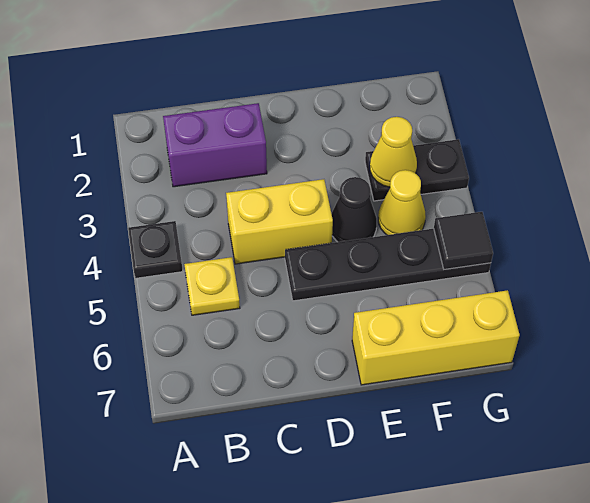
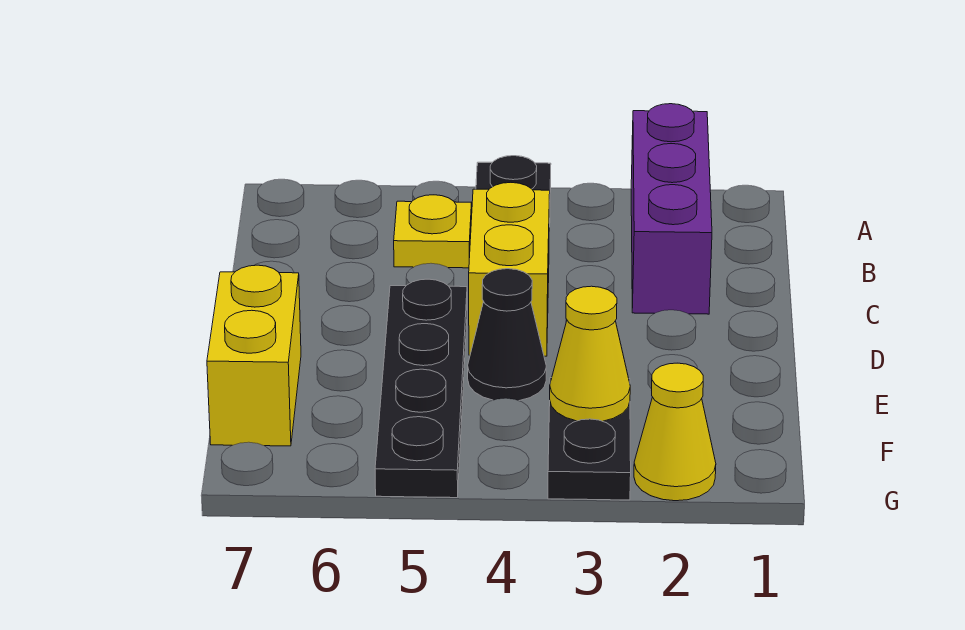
purple brick B2:C2 level 1 -> purple brick A2:C2 level 1
yellow brick E7:G7 level 1 -> yellow brick E7:F7 level 1
yellow cone F4 level 1 -> yellow cone G2 level 1
black tile G5 level 2 -> none

